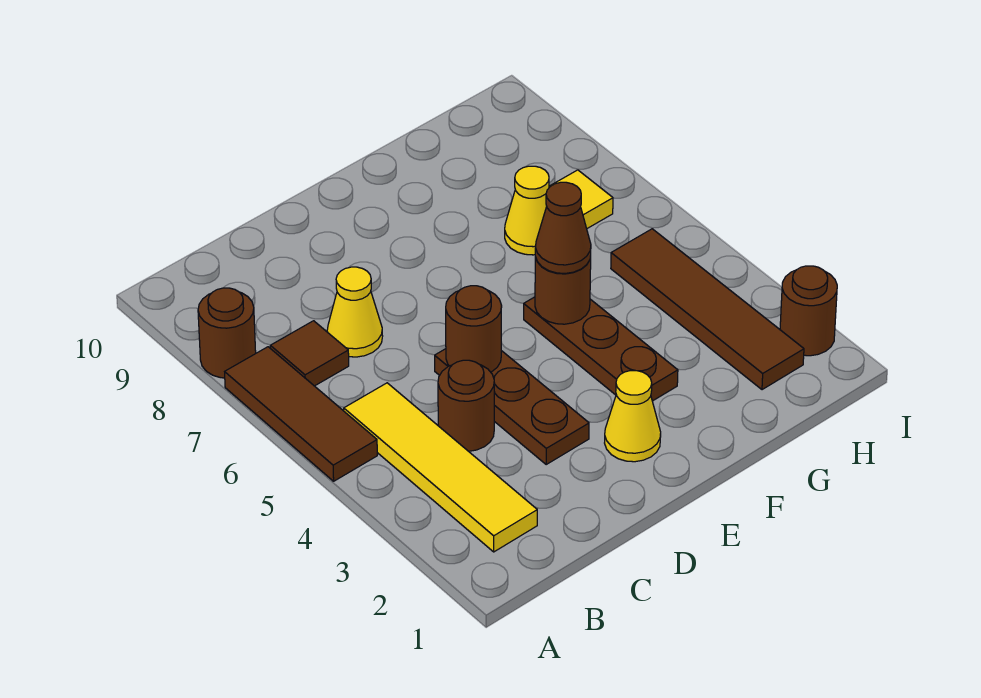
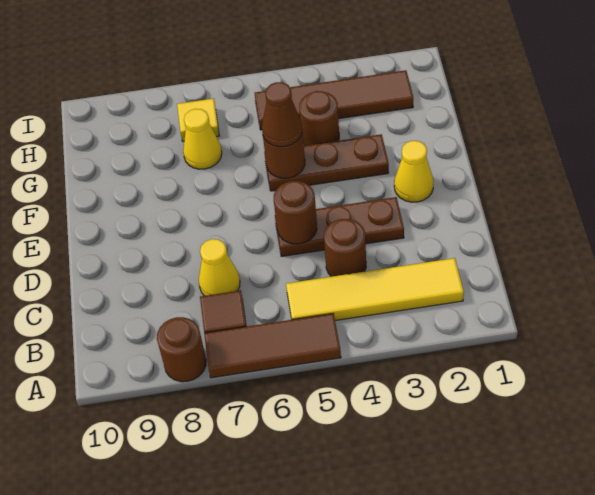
brown round brick I2 level 1 -> brown round brick G4 level 1

